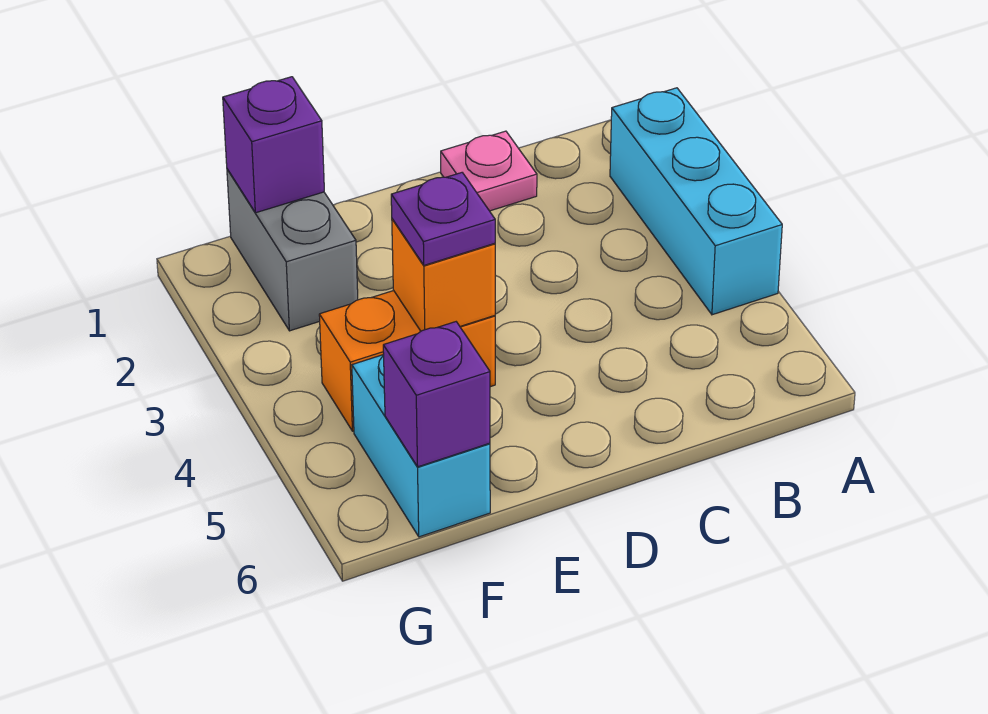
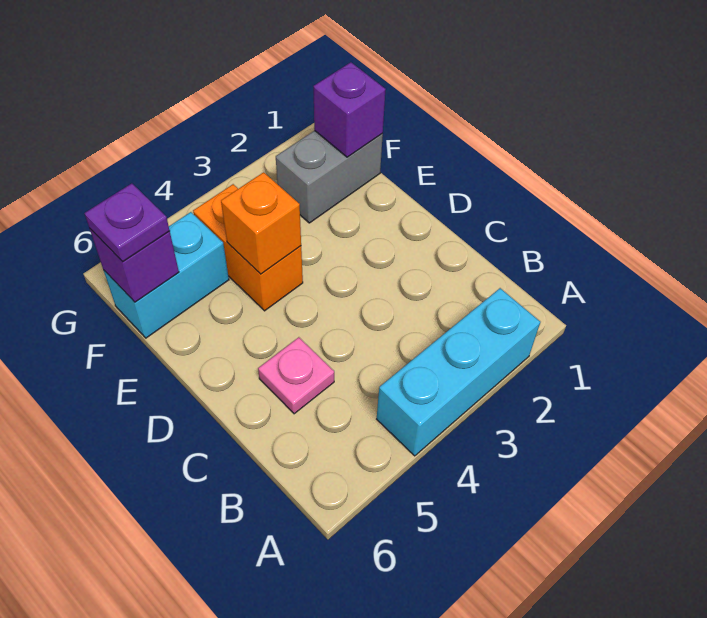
pink plate C1 level 1 -> pink plate C5 level 1
purple plate E4 level 3 -> purple plate F6 level 3

